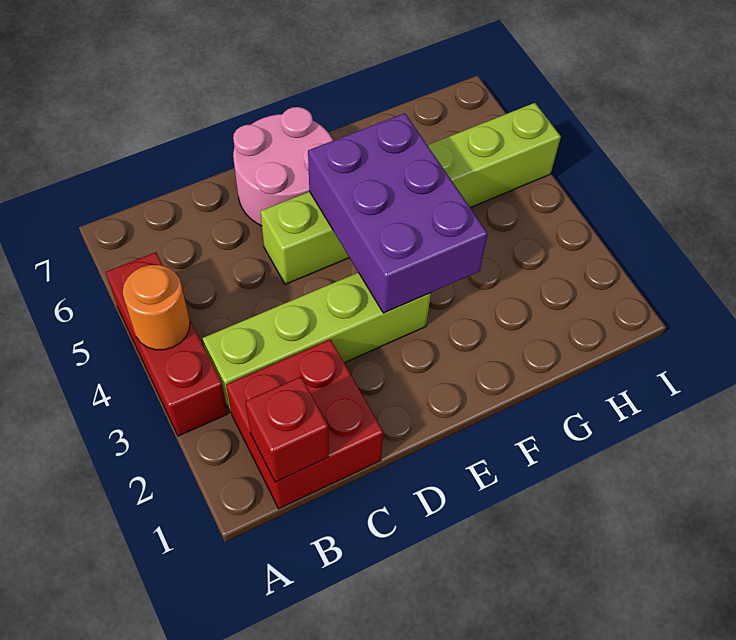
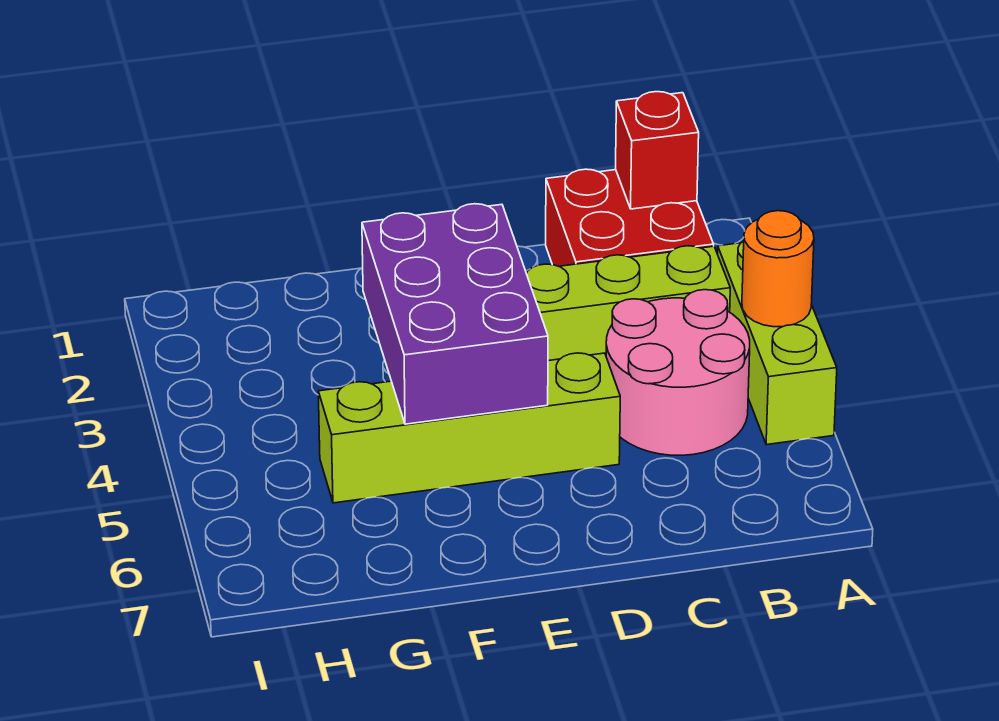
red brick A3:A5 level 1 -> lime brick A3:A5 level 1
lime brick D5:I5 level 1 -> lime brick D5:G5 level 1
pink round brick D6:E7 level 1 -> pink round brick B4:C5 level 1

